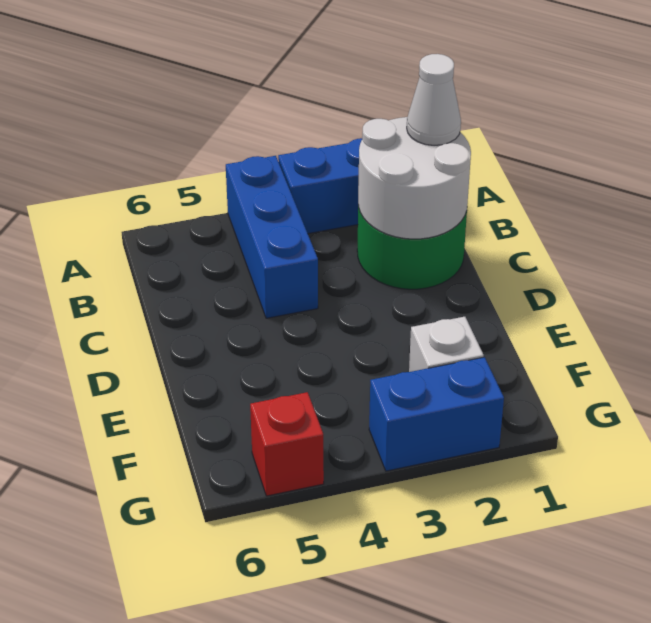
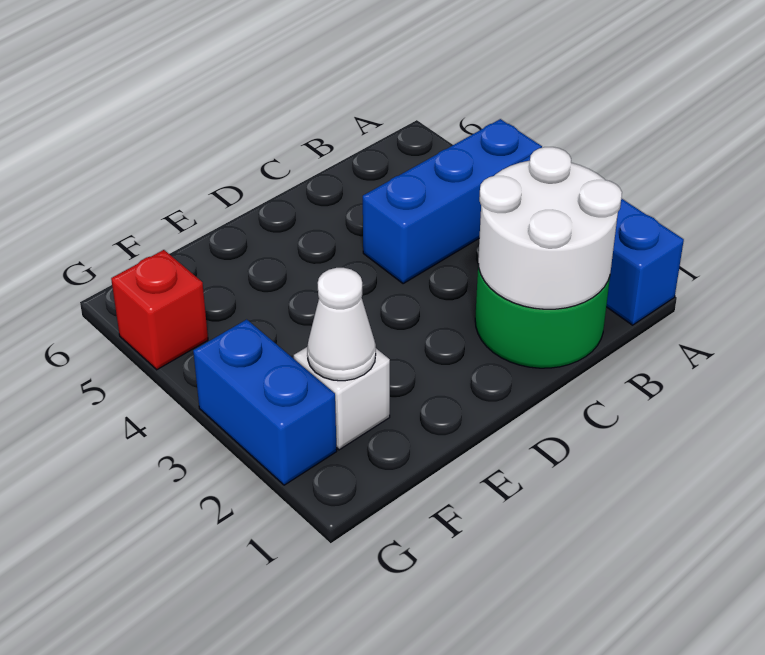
white cone B1 level 3 -> white cone F2 level 2

